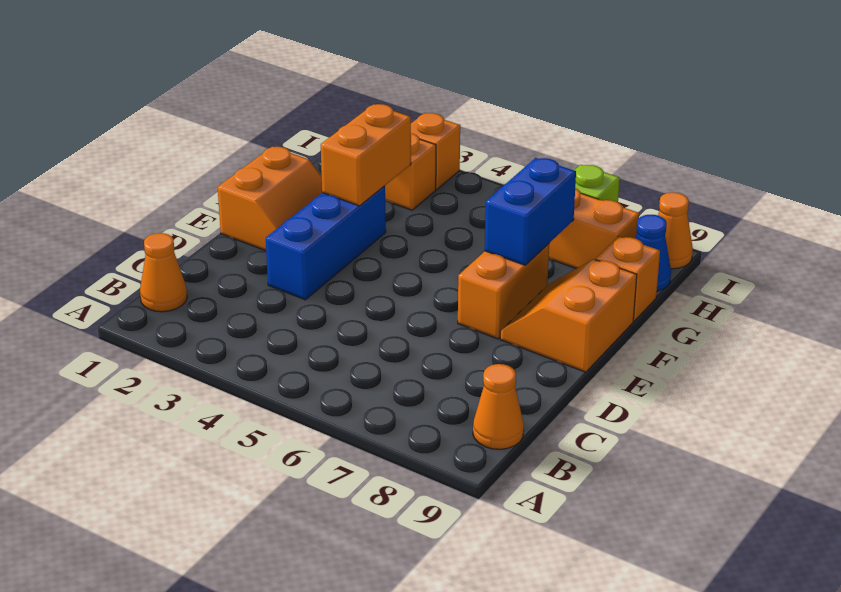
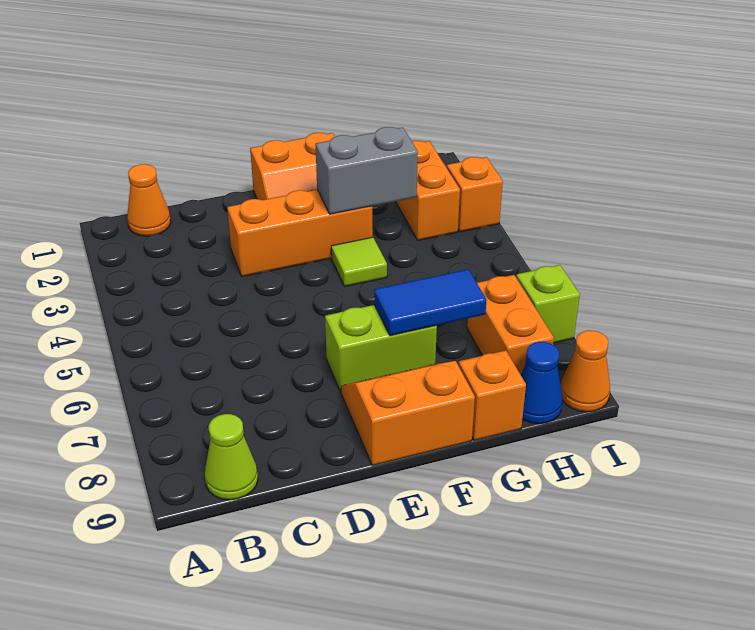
orange cone B9 level 1 -> lime cone B9 level 1
blue brick D3:F3 level 1 -> orange brick D3:F3 level 1
orange brick E7:F7 level 1 -> lime brick E7:F7 level 1
orange brick F3:G3 level 2 -> grey brick F3:G3 level 2
none -> lime tile F4 level 1
blue brick F7:G7 level 2 -> blue tile F7:G7 level 2

